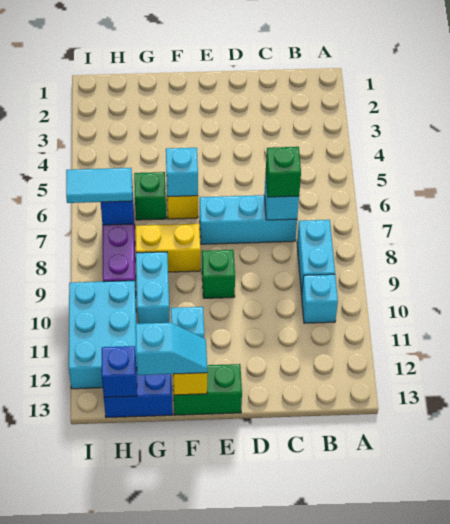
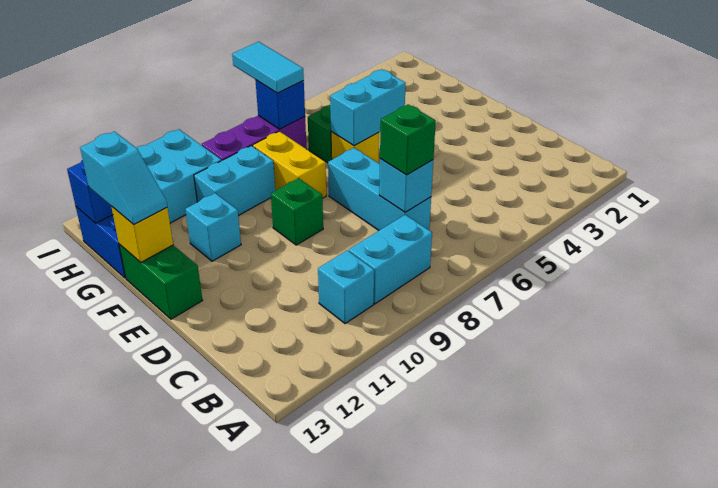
cyan brick F6 level 2 -> cyan brick F5:F6 level 2

